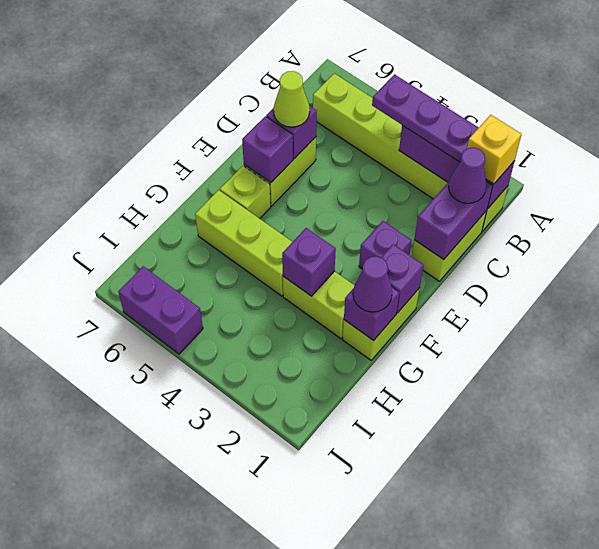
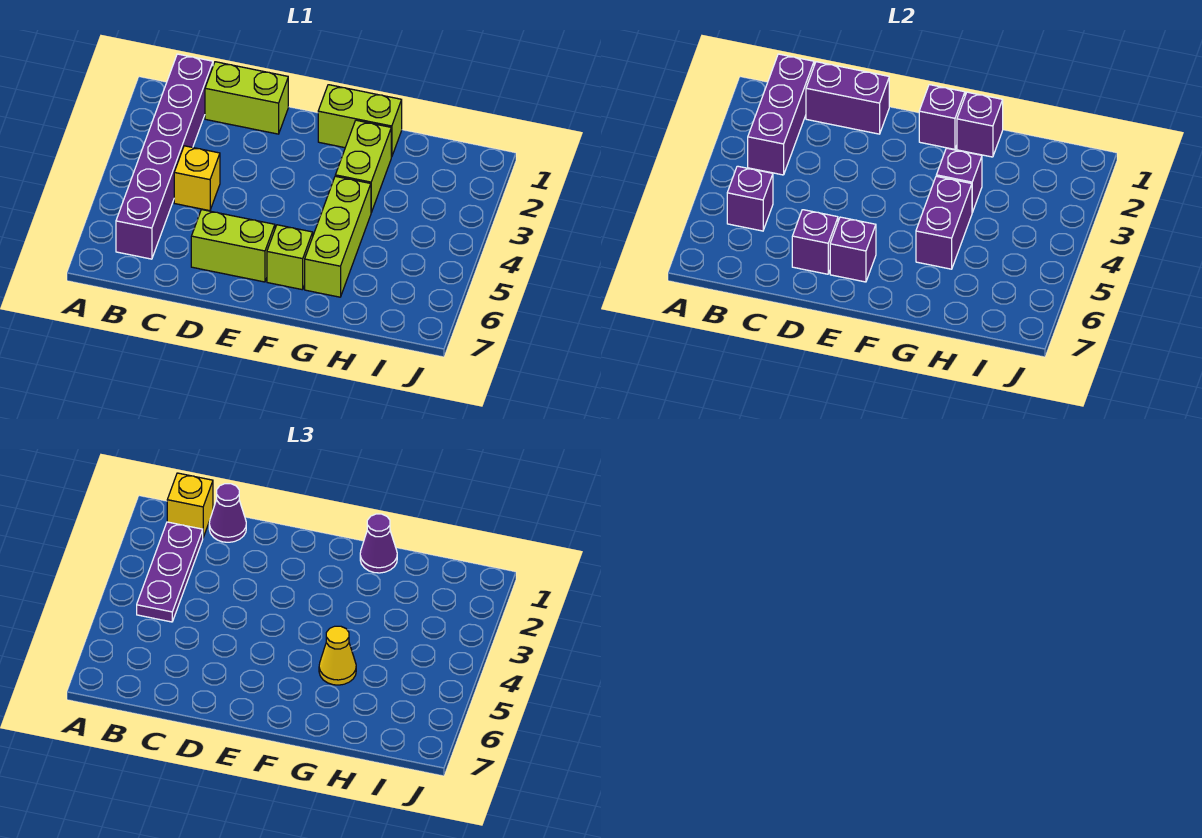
lime brick B1:B6 level 1 -> purple brick B1:B6 level 1
none -> yellow brick C4 level 1
lime cone D6 level 3 -> none
purple brick E2 level 1 -> purple brick B5 level 2
none -> yellow cone G5 level 3
purple brick J5:J6 level 1 -> purple brick G4:G5 level 2

